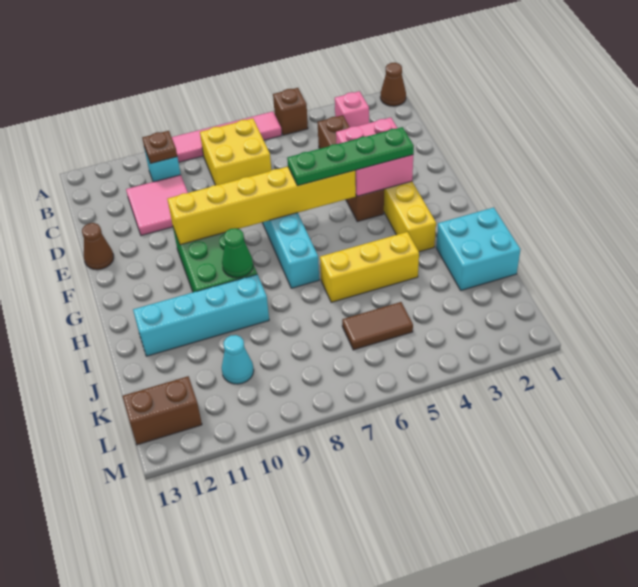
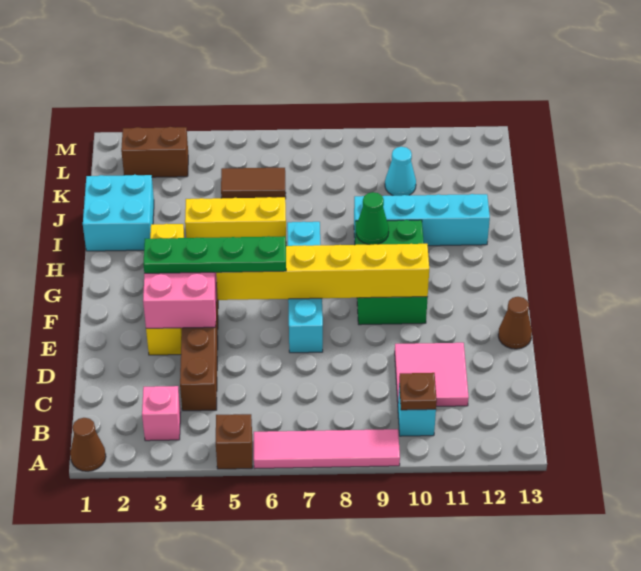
yellow brick B7:C8 level 1 -> none
brown brick L12:L13 level 1 -> brown brick L2:L3 level 1

